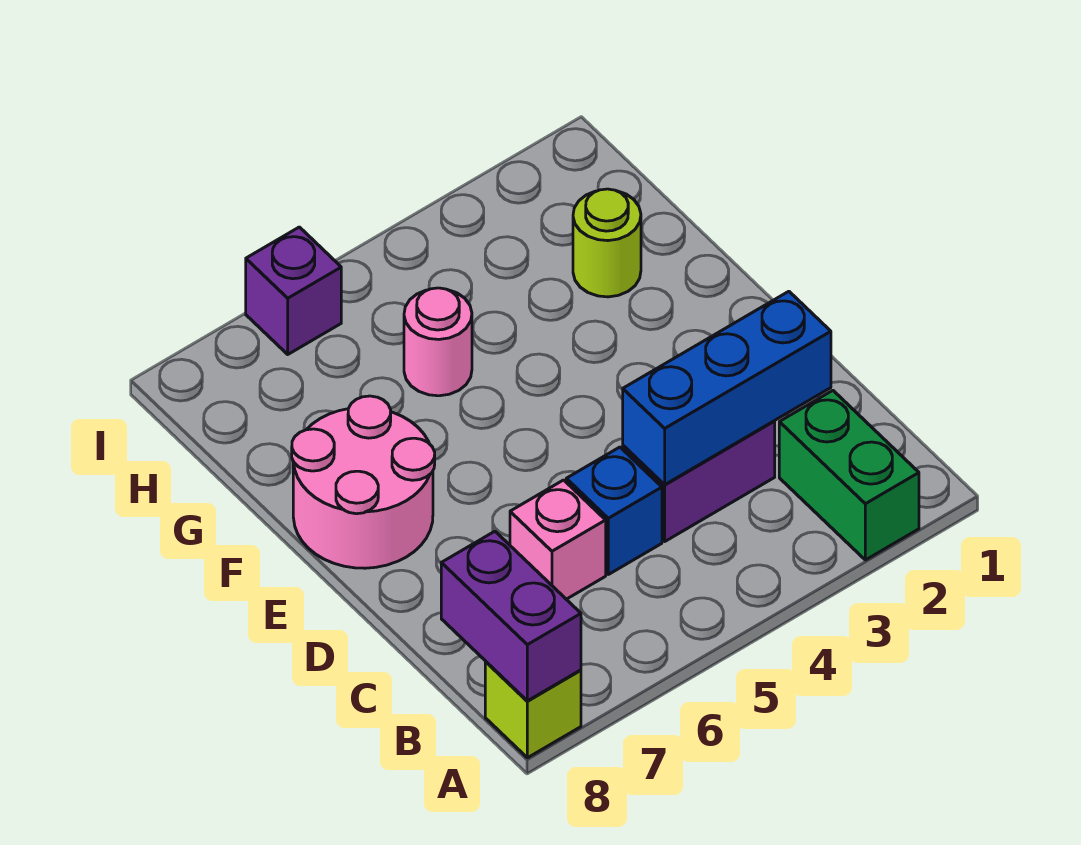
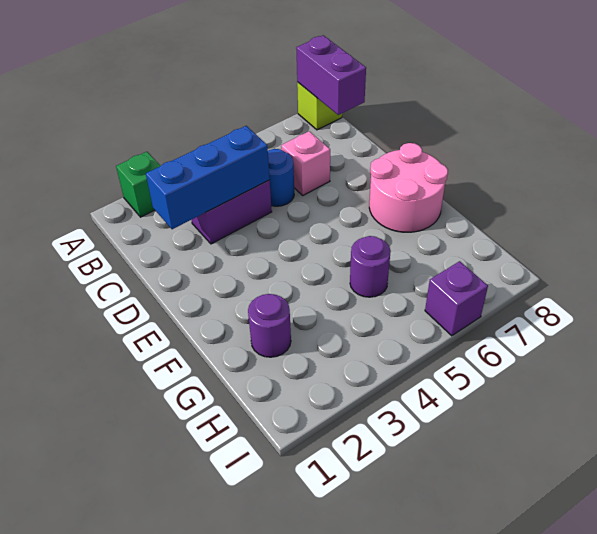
green brick A2:B2 level 1 -> green brick A2 level 1
blue brick C5 level 1 -> blue round brick C5 level 1
lime round brick G2 level 1 -> purple round brick G2 level 1
pink round brick G5 level 1 -> purple round brick G5 level 1

